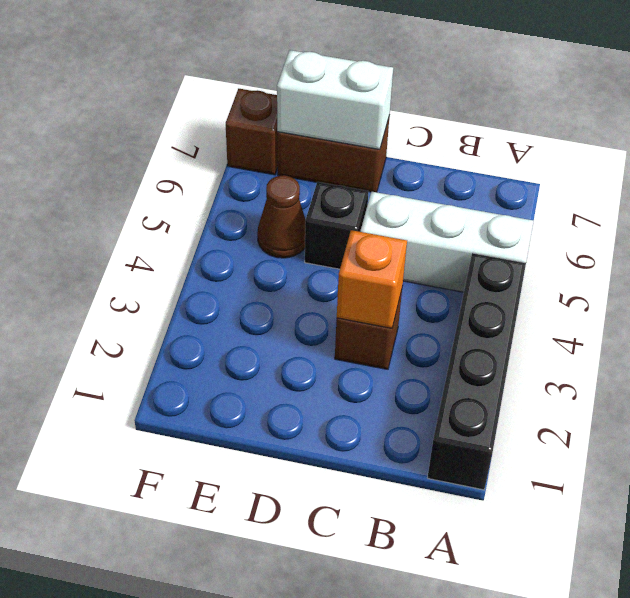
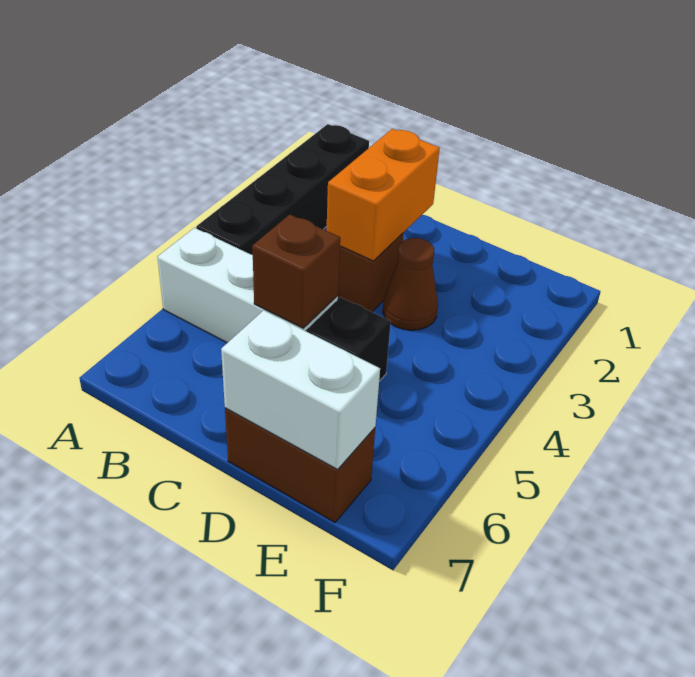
orange brick C3 level 2 -> orange brick C2:C3 level 2
brown cone E5 level 1 -> brown cone D3 level 1
brown brick F7 level 1 -> brown brick C5 level 2

